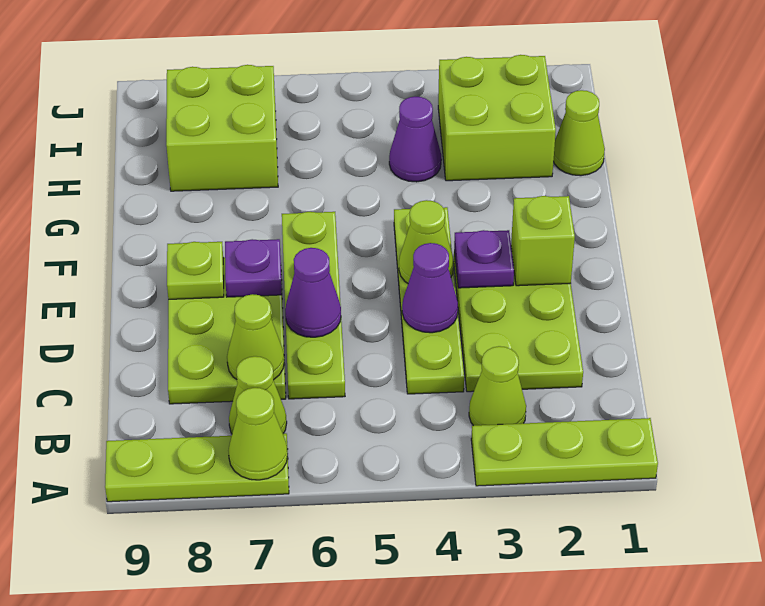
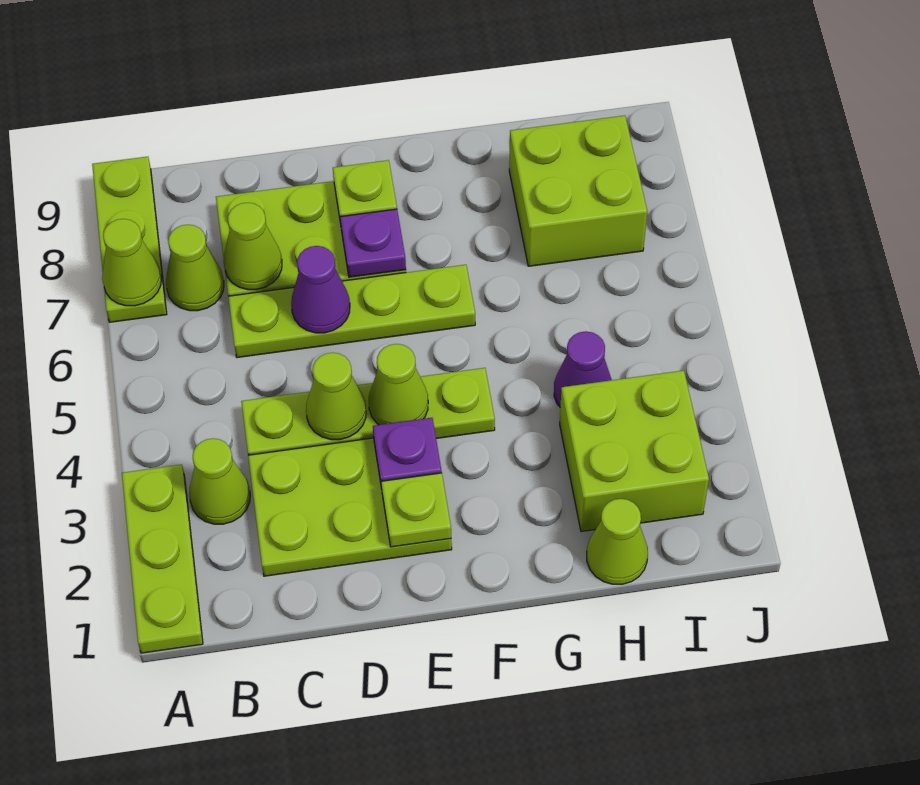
purple cone D4 level 2 -> lime cone D4 level 2
lime brick E2 level 2 -> lime plate E2 level 2

